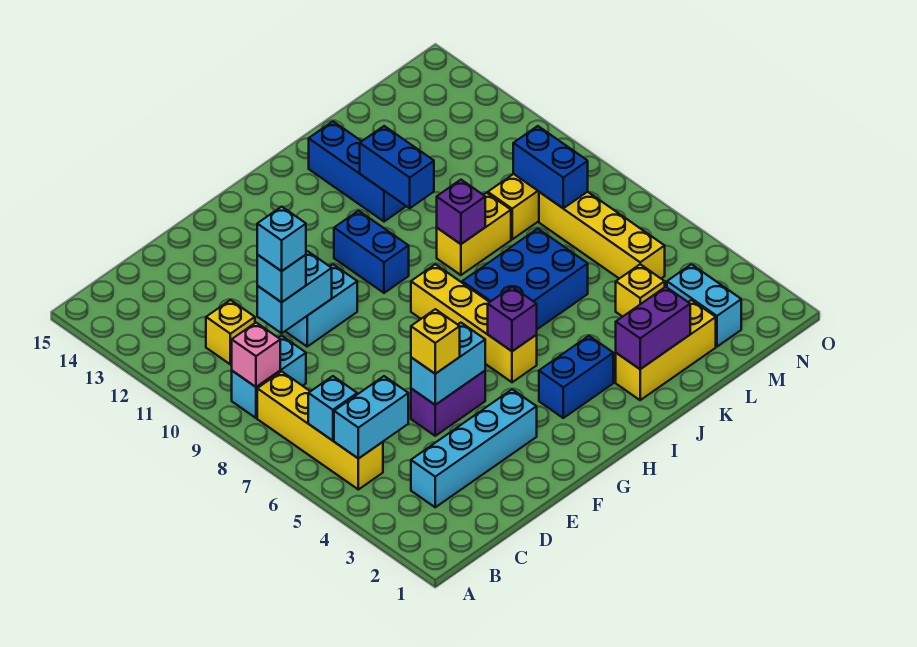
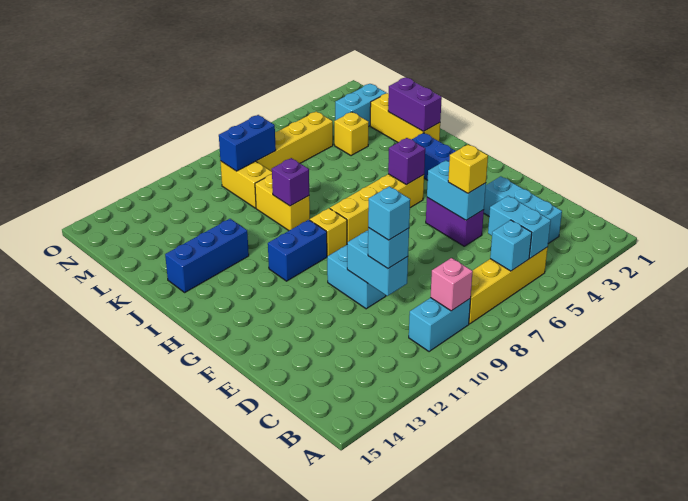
cyan brick B9:C9 level 1 -> cyan brick B9:B10 level 1
cyan brick C3:F3 level 1 -> cyan brick C3:E3 level 1
yellow brick C11 level 1 -> yellow brick H9 level 1
blue brick I6:K7 level 1 -> none
blue brick J11:J12 level 2 -> none

